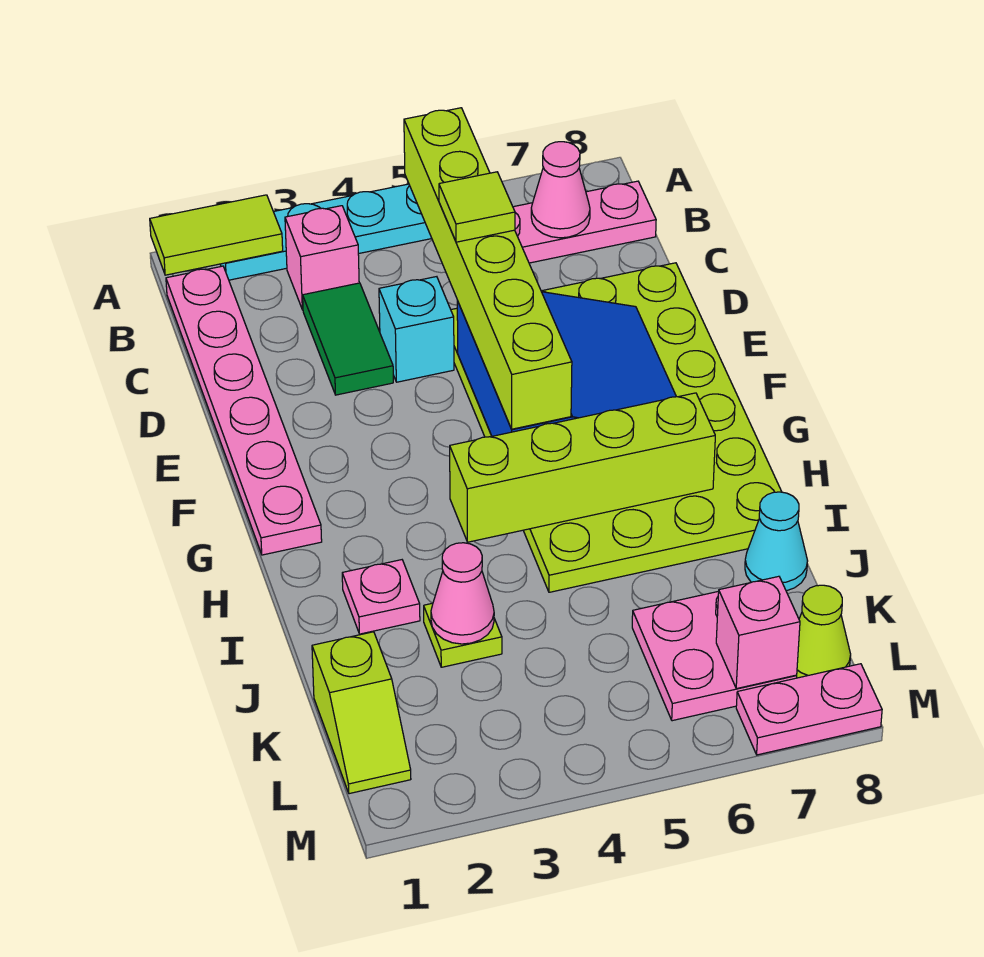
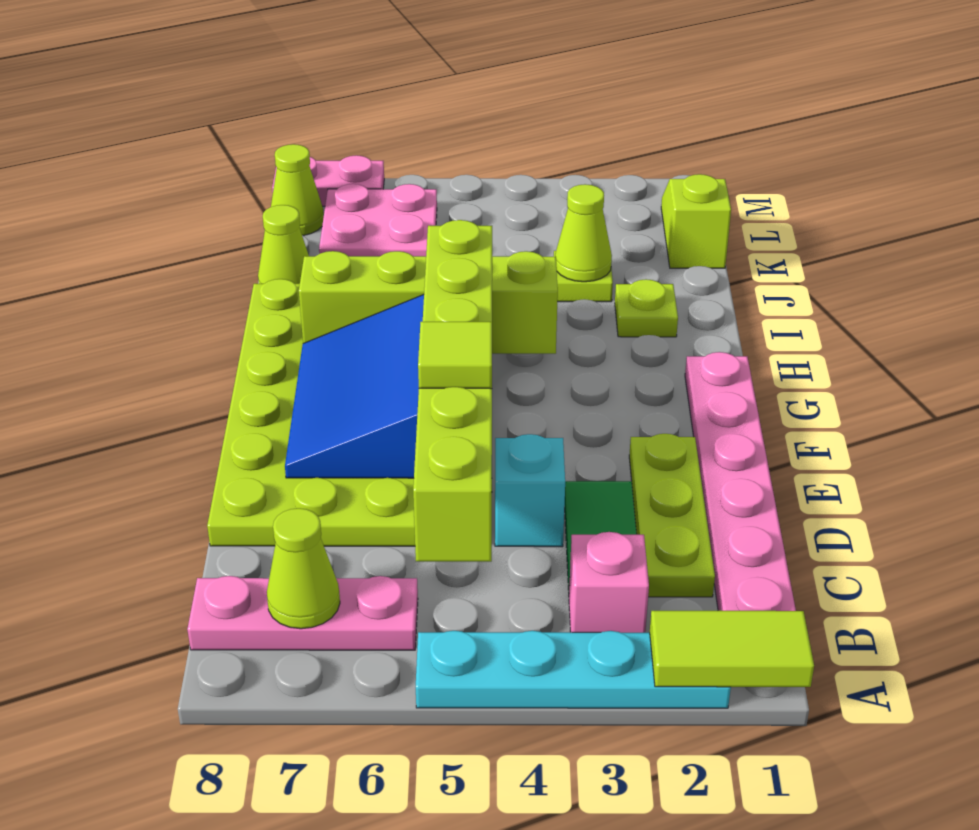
pink cone B7 level 2 -> lime cone B7 level 2
none -> lime plate C2:E2 level 1
pink plate I2 level 1 -> lime plate I2 level 1
pink cone J3 level 2 -> lime cone J3 level 2
cyan cone J8 level 1 -> lime cone J8 level 1
pink brick L7 level 2 -> none

